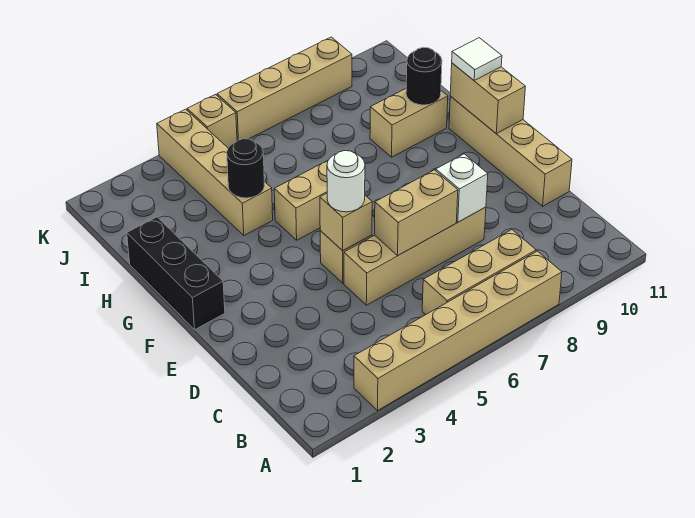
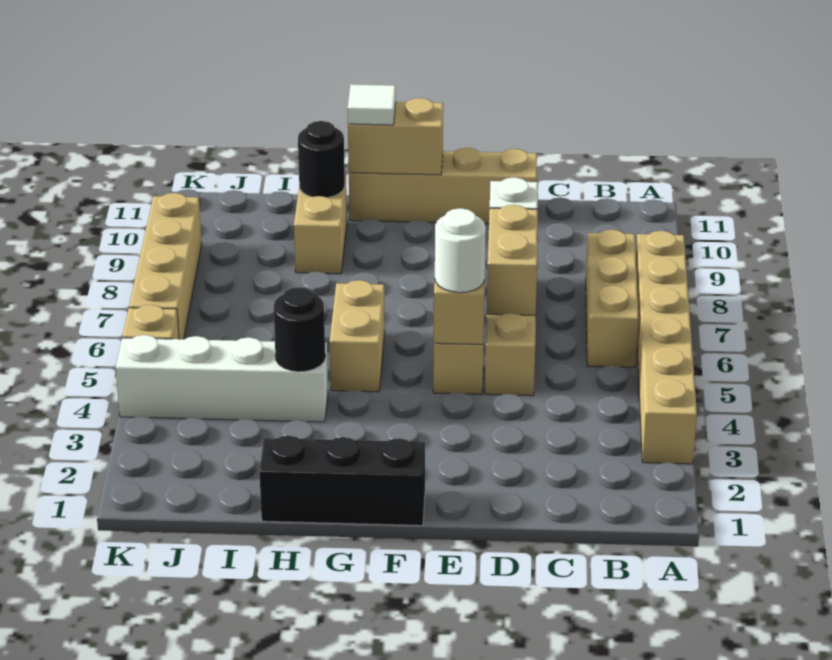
tan brick H4:K4 level 1 -> white brick H4:K4 level 1

